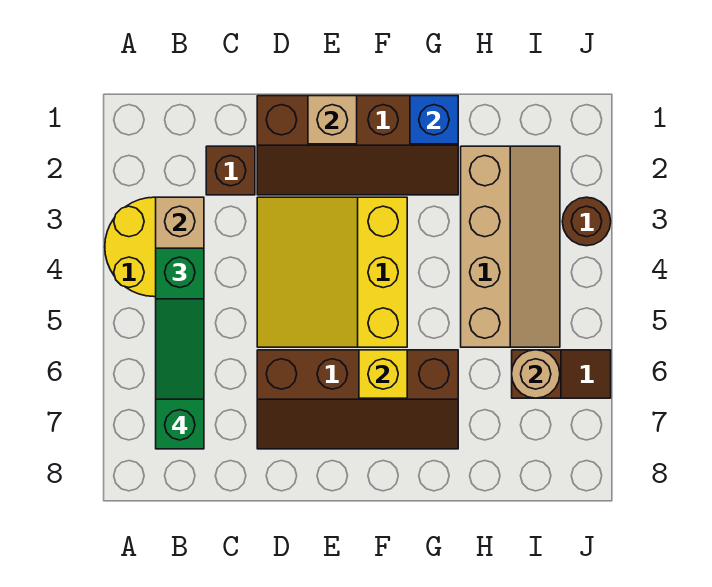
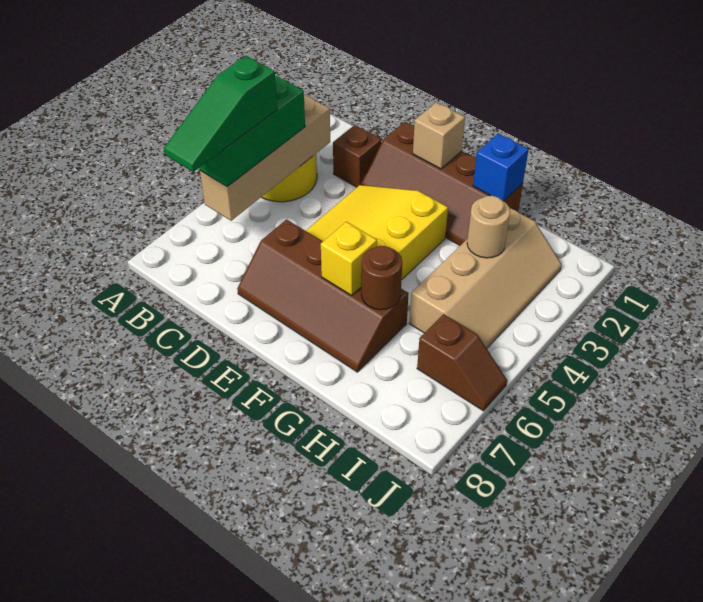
green slope B5:B7 level 4 top 7 -> green slope B5:B7 level 4 top 5
tan round brick I6 level 2 -> tan round brick H3 level 2
brown round brick J3 level 1 -> brown round brick G6 level 2

